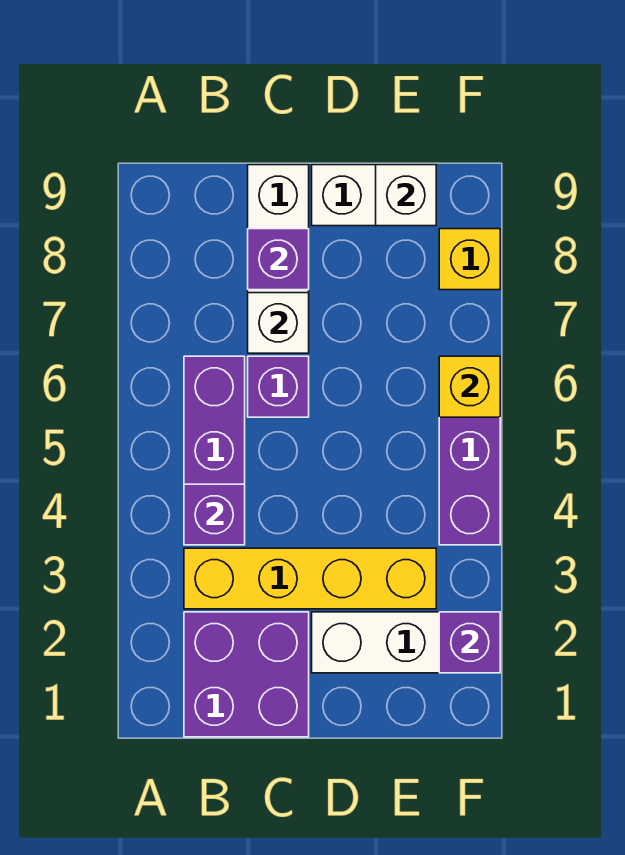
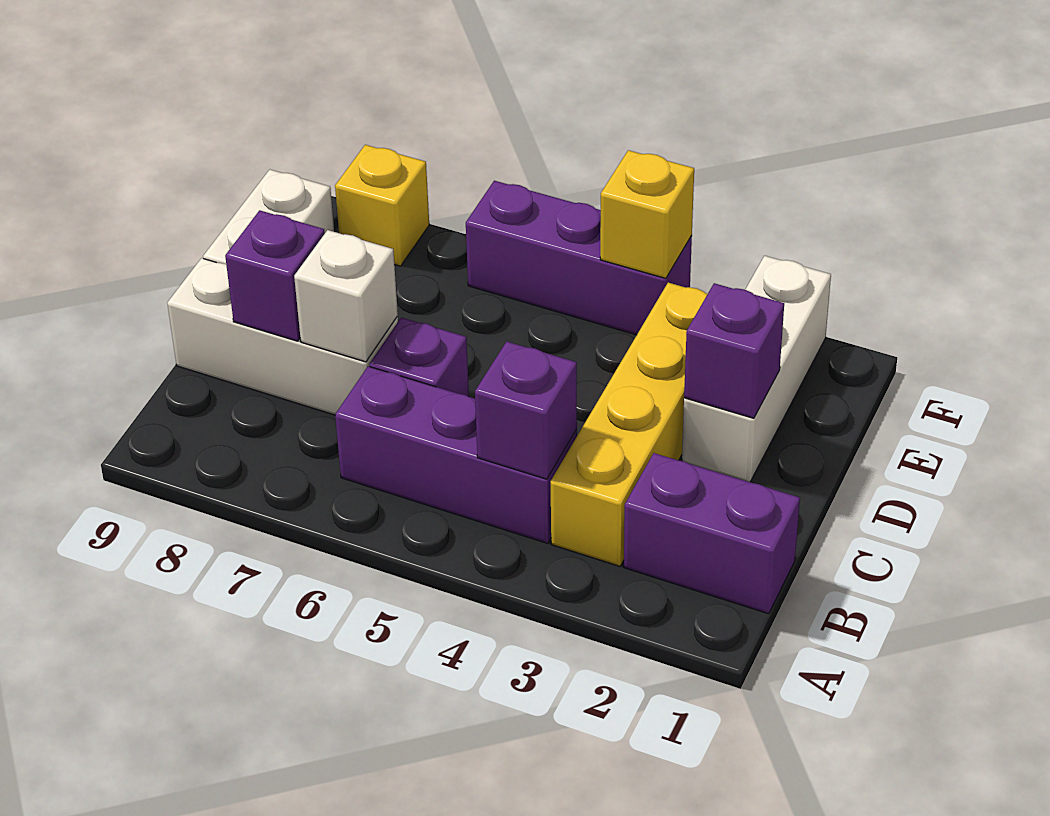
purple brick B1:C2 level 1 -> purple brick B1:B2 level 1
white brick E9 level 2 -> none
purple brick F2 level 2 -> purple brick D2 level 2
yellow brick F6 level 2 -> yellow brick F4 level 2

